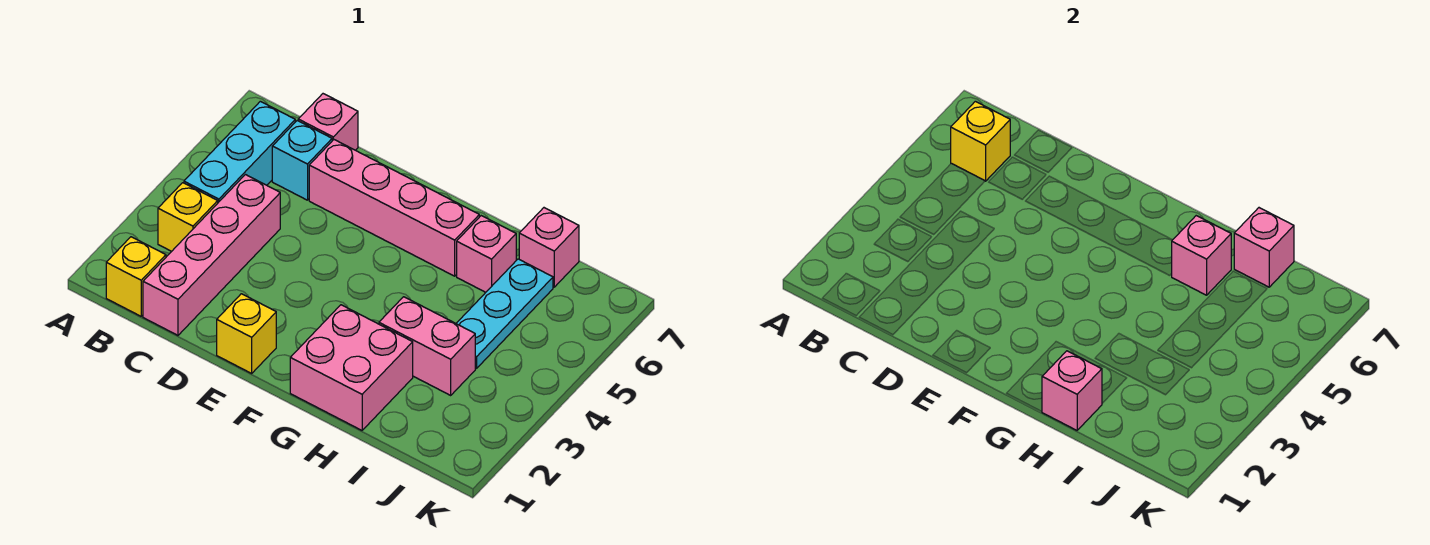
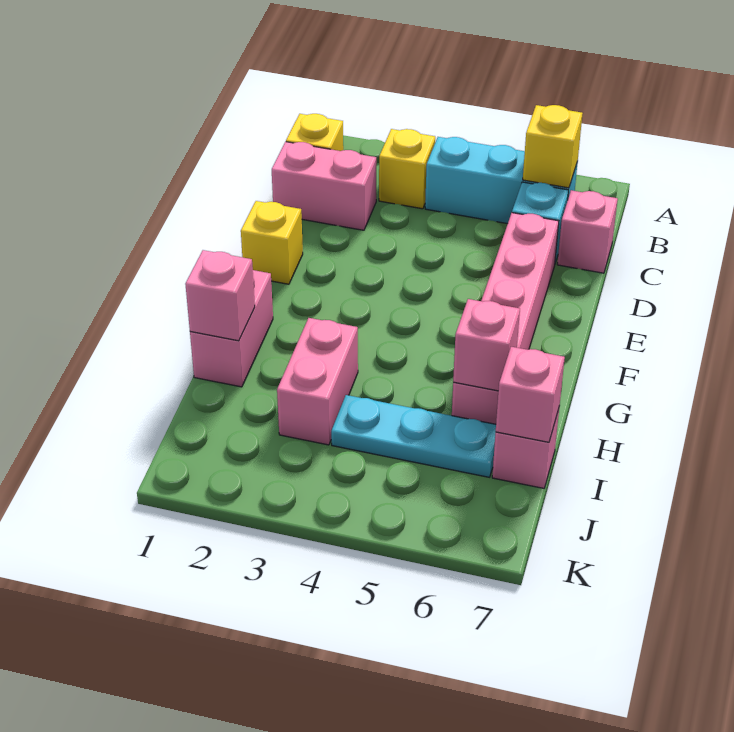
pink brick C1:C4 level 1 -> pink brick C1:C2 level 1
pink brick G1:H2 level 1 -> pink brick G1:H1 level 1

